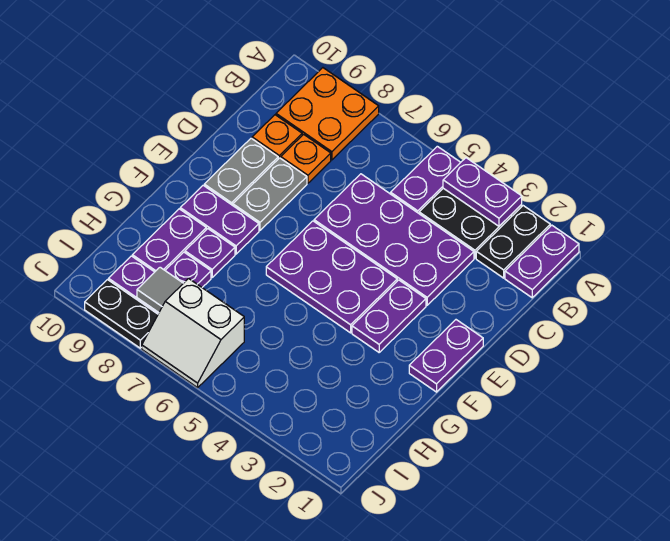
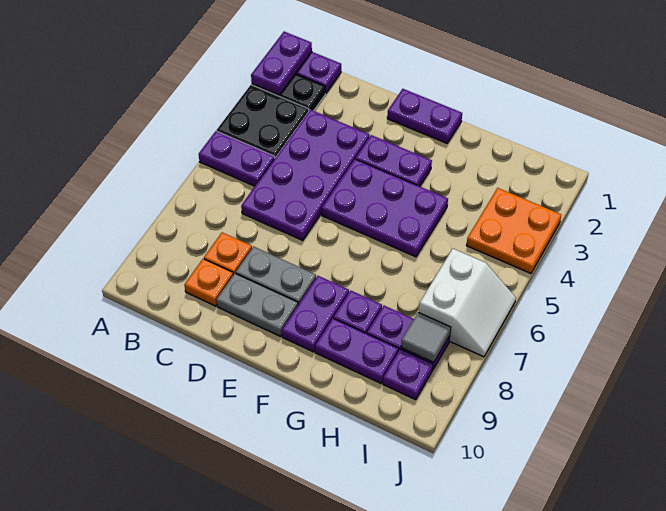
purple plate A3:A4 level 2 -> purple plate A1:A2 level 2
orange plate A8:B9 level 1 -> orange plate I3:J4 level 1
purple plate E4:F6 level 1 -> purple plate E4:G5 level 1
black plate J8:J9 level 1 -> none

